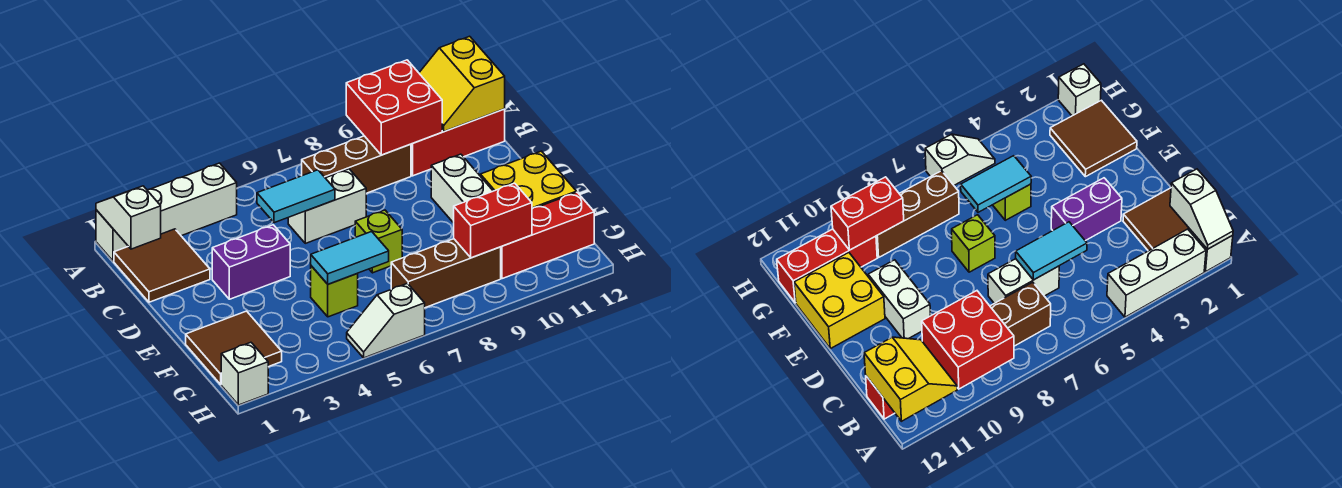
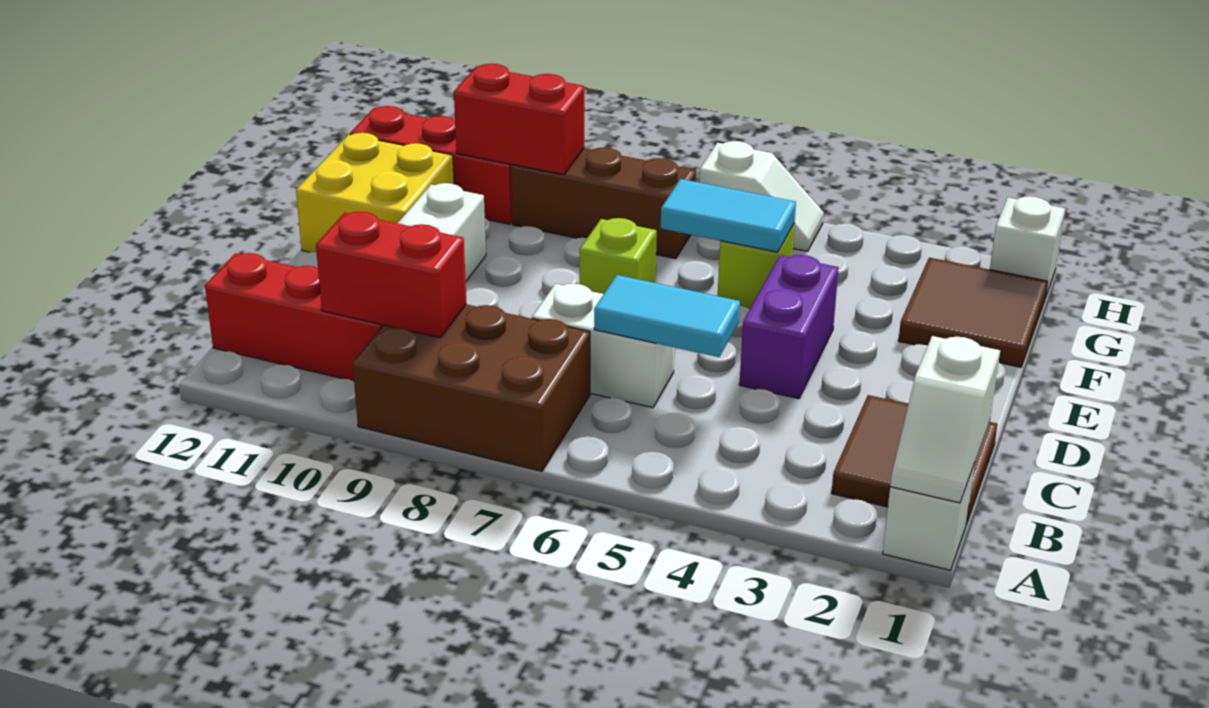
white brick A2:A4 level 1 -> none
red brick A9:B10 level 2 -> red brick B9:B10 level 2
yellow slope A11:B12 level 2 top 12 -> none
brown brick B7:B9 level 1 -> brown brick A7:B9 level 1
purple brick D3:D4 level 1 -> purple brick D4:E4 level 1

